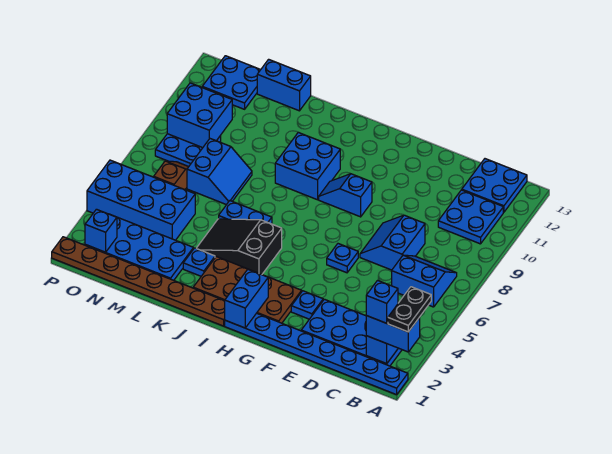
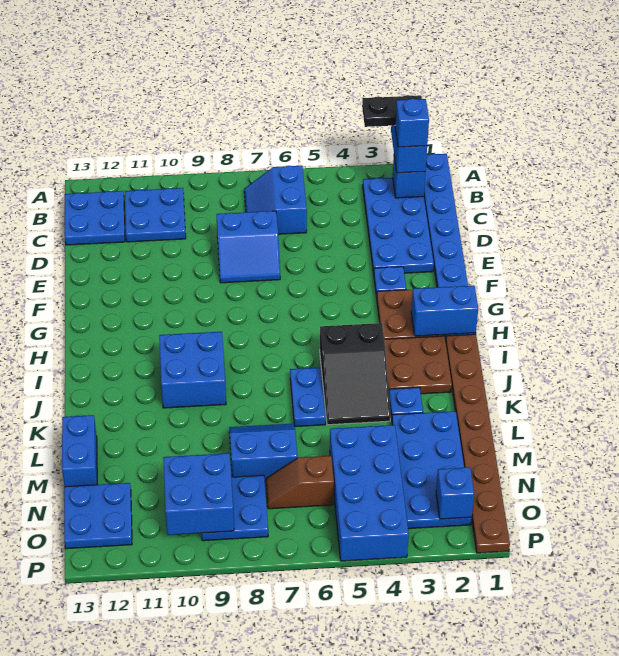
blue plate F6 level 1 -> none
blue slope G9:H9 level 1 top G -> none

